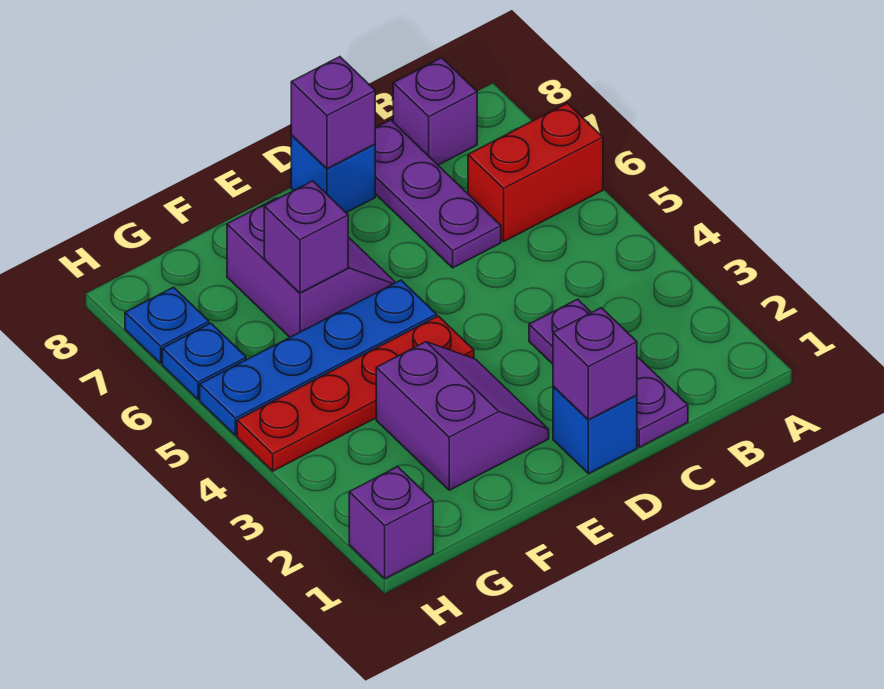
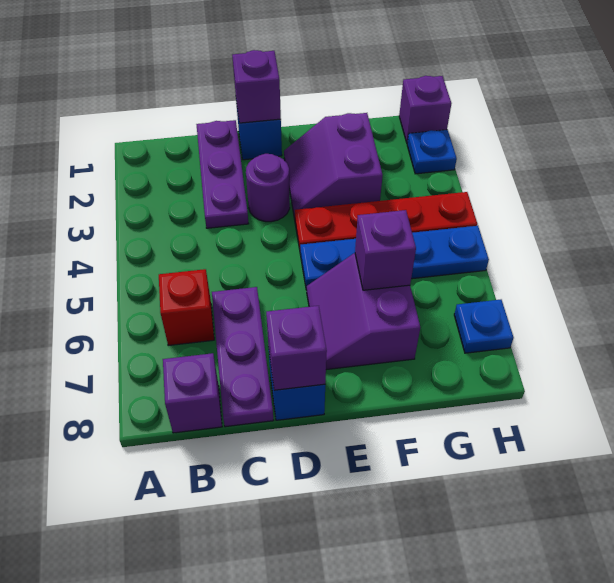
red brick A6:B6 level 1 -> red brick B6 level 1
none -> purple round brick D3 level 1
blue plate H6 level 1 -> blue plate H2 level 1

